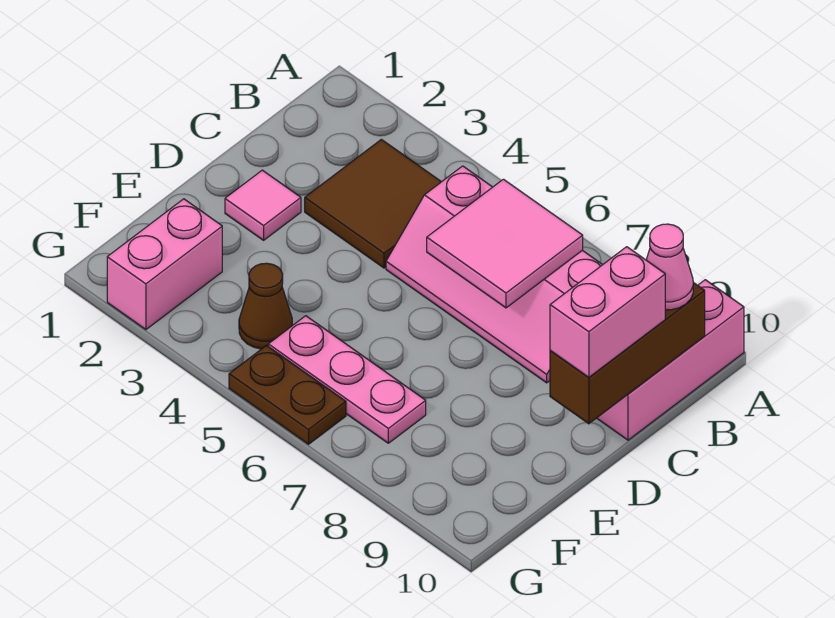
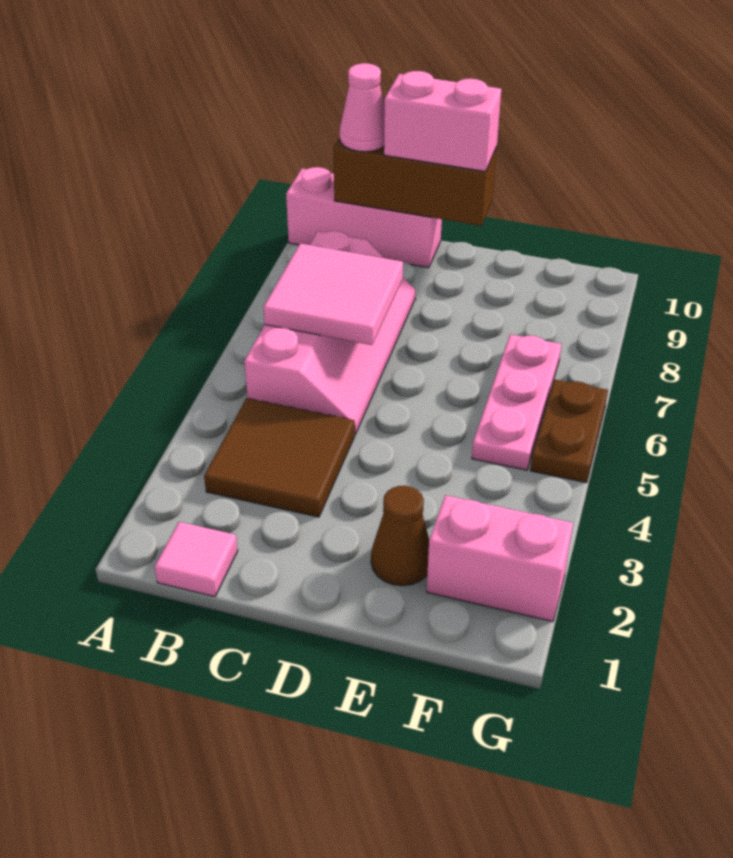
pink tile D2 level 1 -> pink tile B1 level 1
brown cone F4 level 1 -> brown cone E2 level 1

